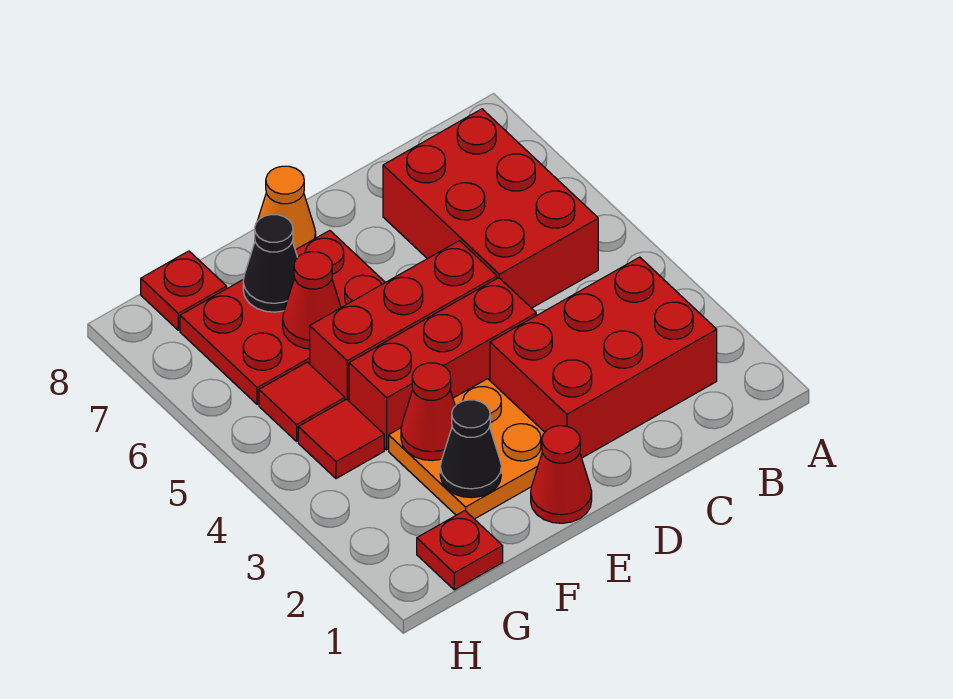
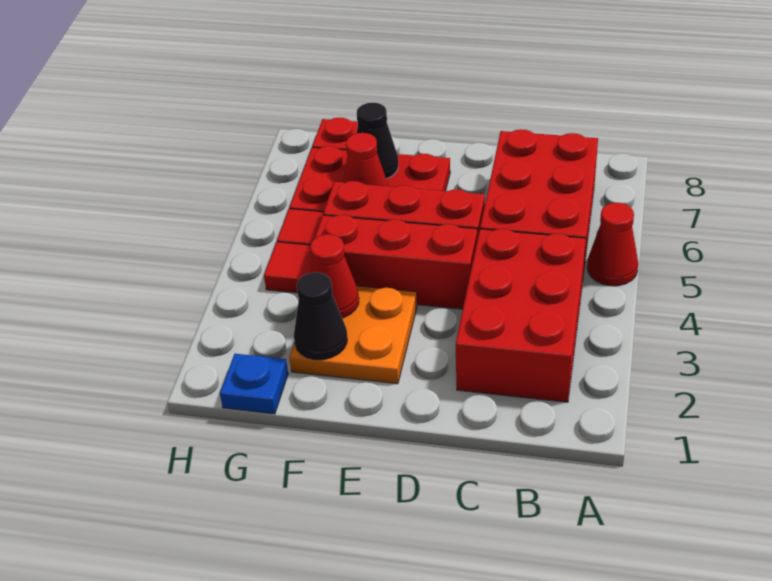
red brick B2:D3 level 1 -> red brick B2:C4 level 1
red cone E1 level 1 -> red cone A5 level 1
orange cone E8 level 1 -> none
red plate G1 level 1 -> blue plate G1 level 1

